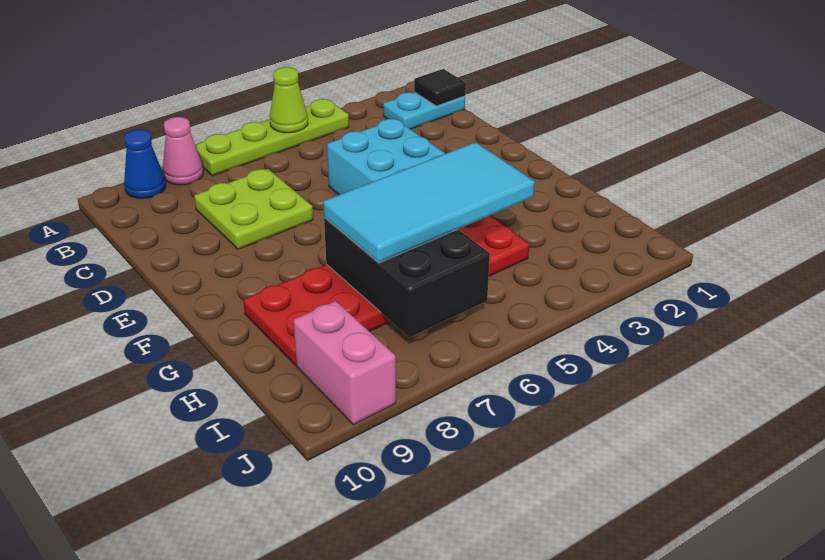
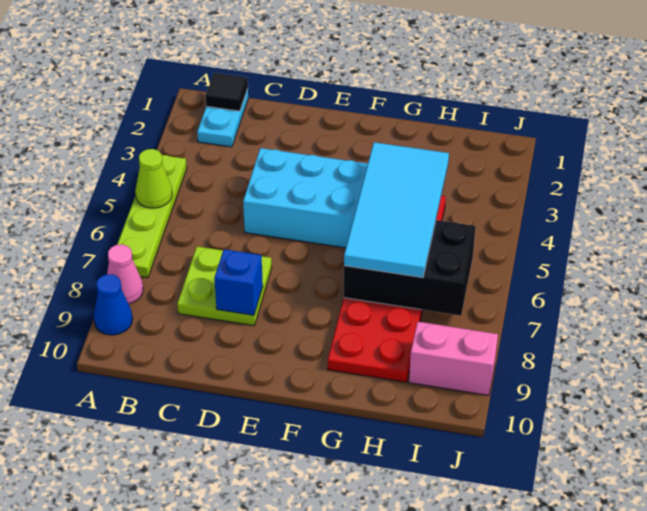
none -> blue brick D8 level 2

